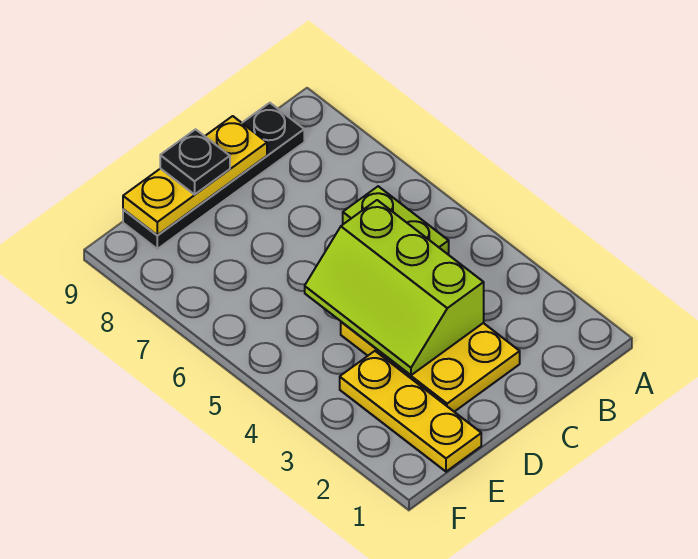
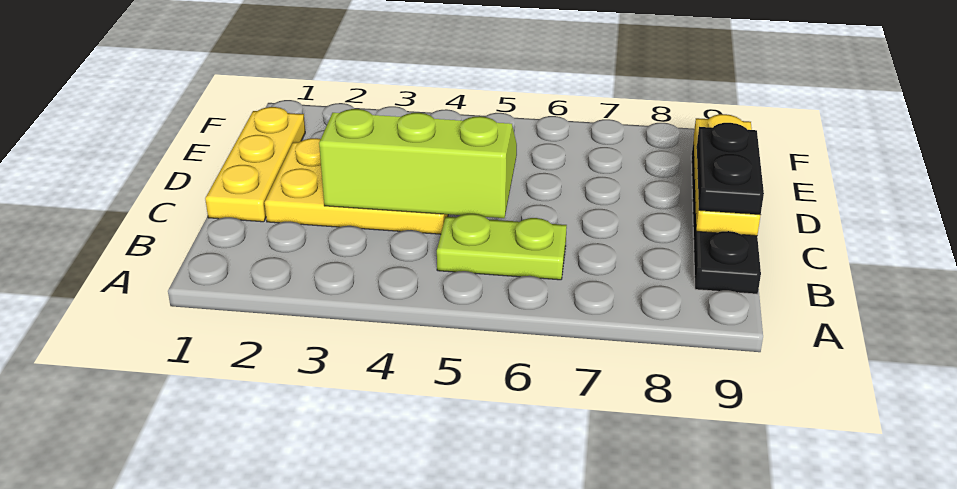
black plate D9 level 3 -> black plate C9:D9 level 3
yellow plate E1:E3 level 1 -> yellow plate C1:E1 level 1

